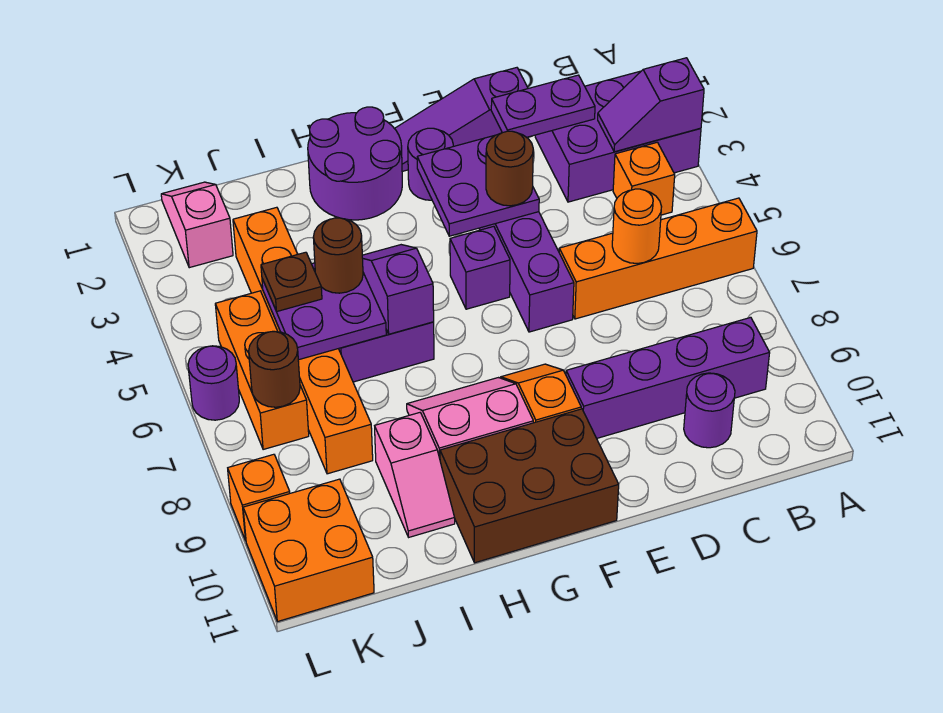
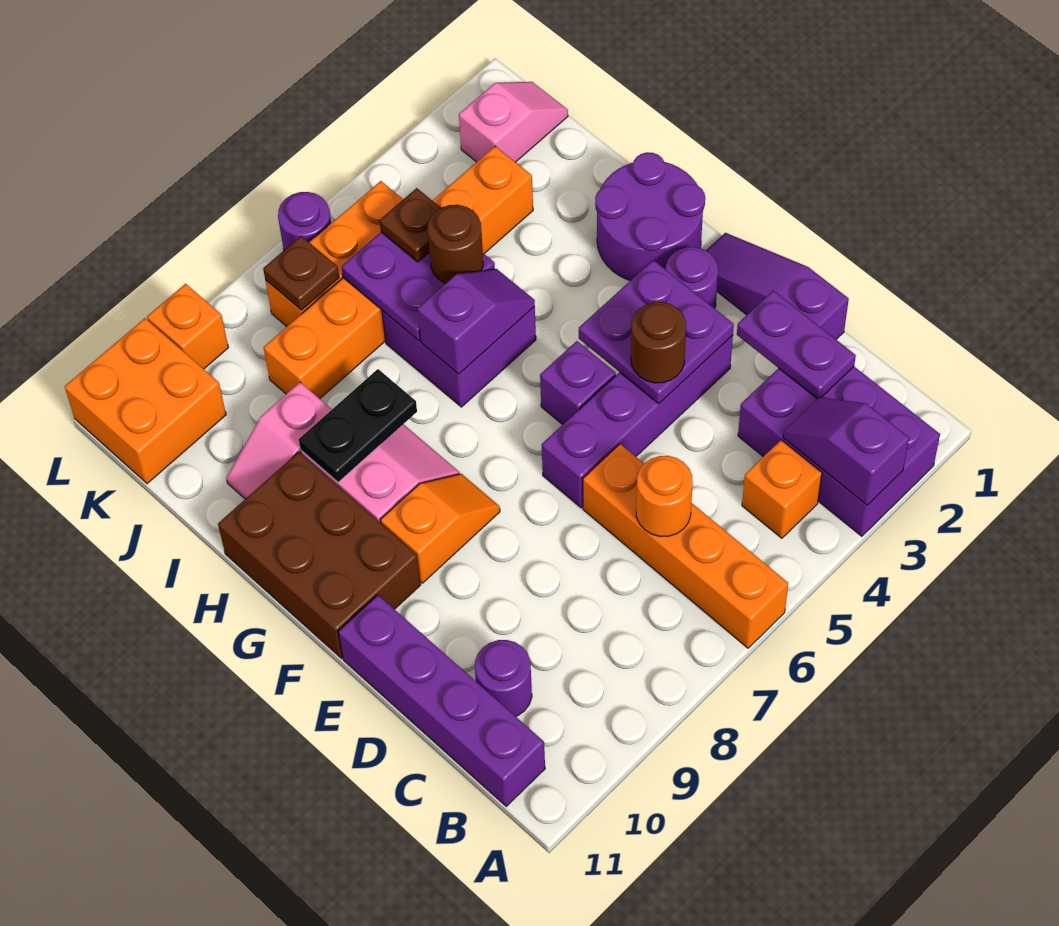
purple brick B9:E9 level 1 -> purple brick B11:E11 level 1
none -> black plate H8:H9 level 2
brown round brick K7 level 2 -> brown plate K7 level 2

